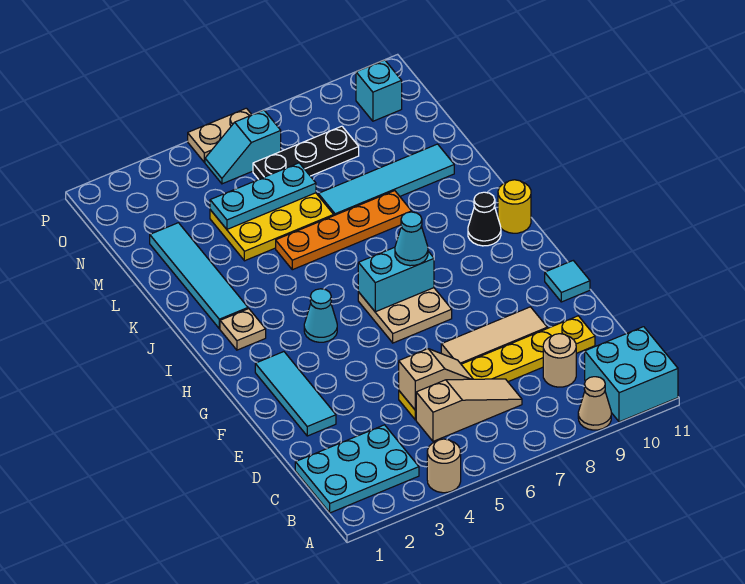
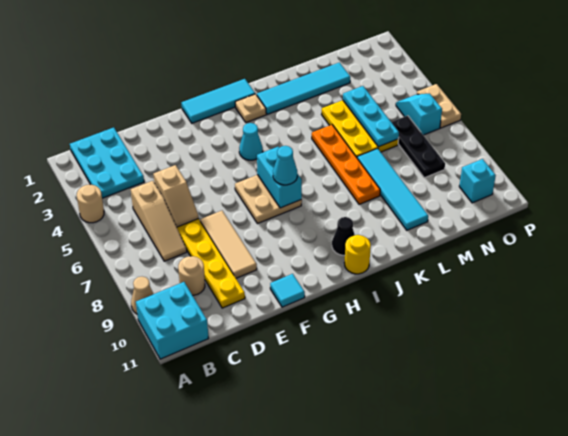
cyan tile E2:G2 level 1 -> cyan tile G1:I1 level 1

